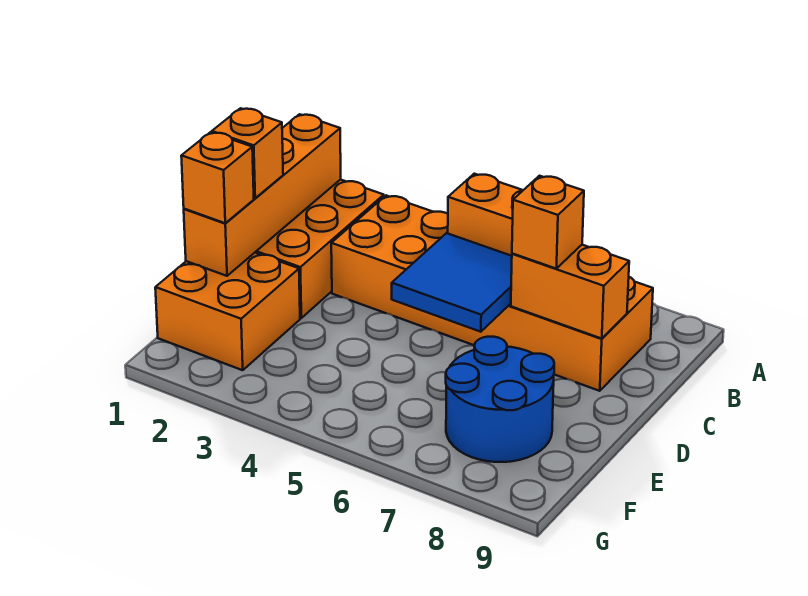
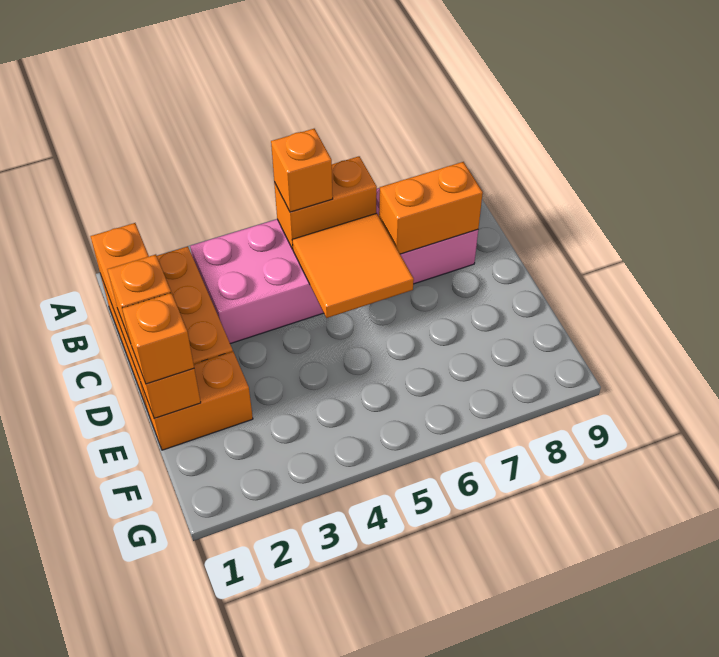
orange brick B3:C8 level 1 -> pink brick B3:C8 level 1
blue tile C5:D6 level 2 -> orange tile C5:D6 level 2
orange brick C7 level 3 -> orange brick B5 level 3
orange brick E1:F2 level 1 -> orange brick E1:E2 level 1
blue round brick E7:F8 level 1 -> none

